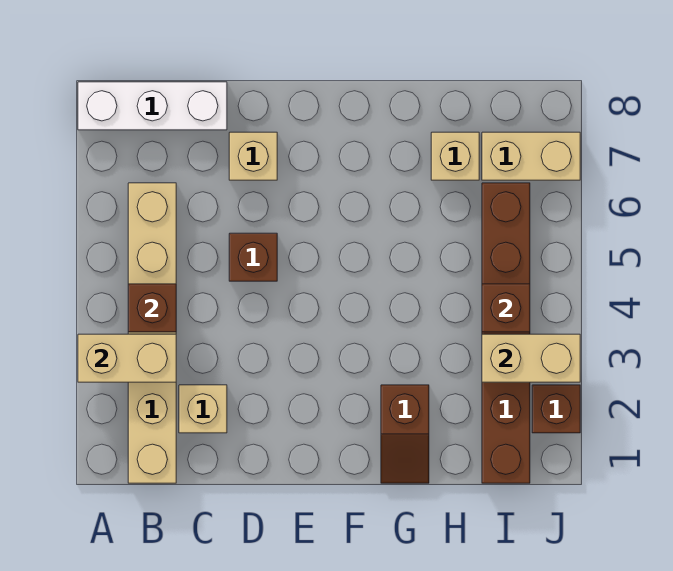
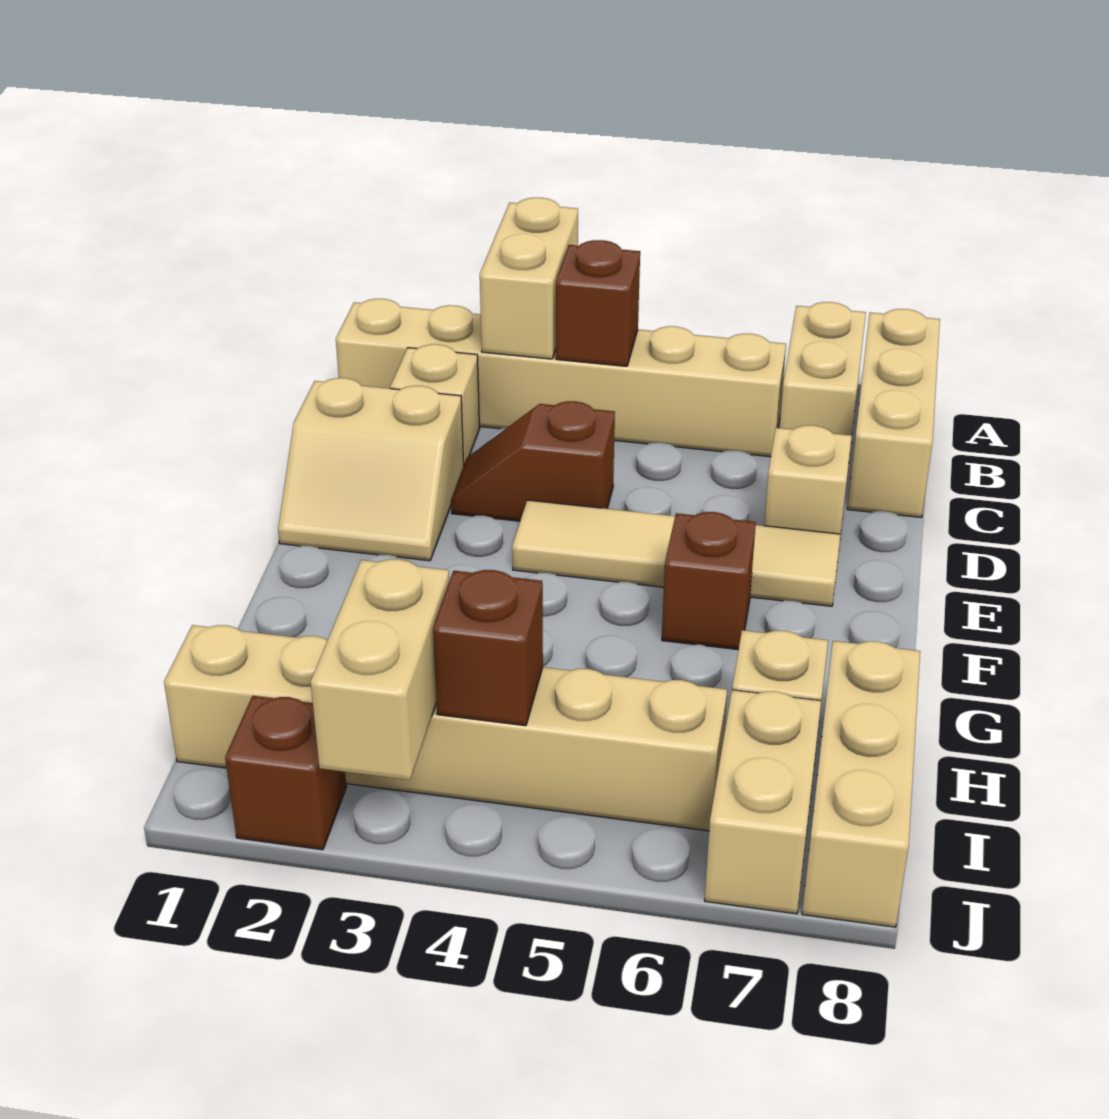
none -> tan brick A7:B7 level 1
white brick A8:C8 level 1 -> tan brick A8:C8 level 1
none -> tan slope D1:E2 level 1 top D
brown brick D5 level 1 -> brown brick F6 level 1
none -> tan tile E4:E7 level 1
brown slope G1:G2 level 1 top 2 -> brown slope D3:D4 level 1 top 4
none -> tan brick H8:J8 level 1
brown brick I1:I6 level 1 -> tan brick I1:I6 level 1

